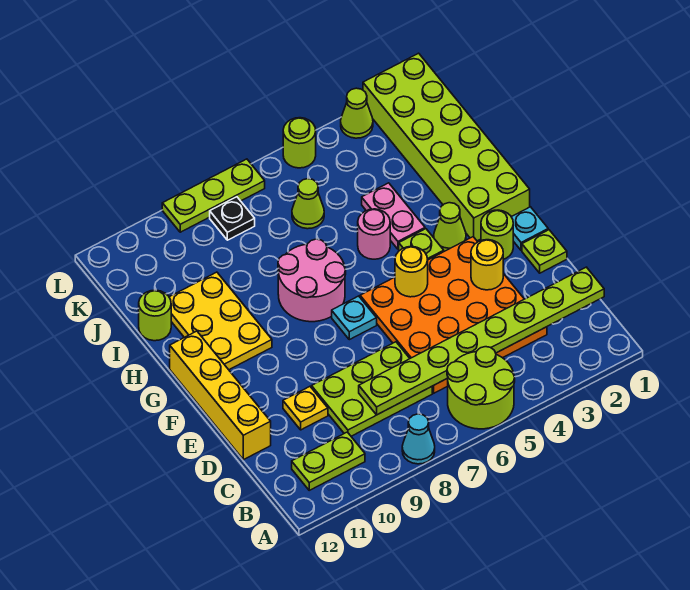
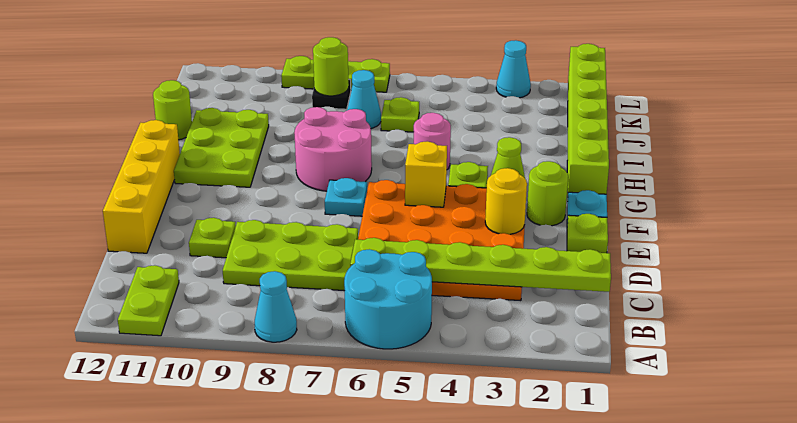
lime round brick A5:B6 level 1 -> cyan round brick A5:B6 level 1
lime plate B10:B11 level 1 -> lime plate A11:B11 level 1
lime plate C1:C8 level 2 -> lime plate C1:C6 level 2
yellow plate D10 level 1 -> lime plate D10 level 1
yellow round brick F5 level 2 -> yellow brick F5 level 2
lime brick G1:L2 level 1 -> lime brick G1:L1 level 1
yellow plate G10:I11 level 1 -> lime plate G10:I11 level 1
pink plate H4:I4 level 1 -> none
lime cone J6 level 1 -> lime plate J6 level 1
none -> cyan cone J7 level 1
lime cone L3 level 1 -> cyan cone L3 level 1
lime round brick L5 level 1 -> lime round brick K8 level 2

